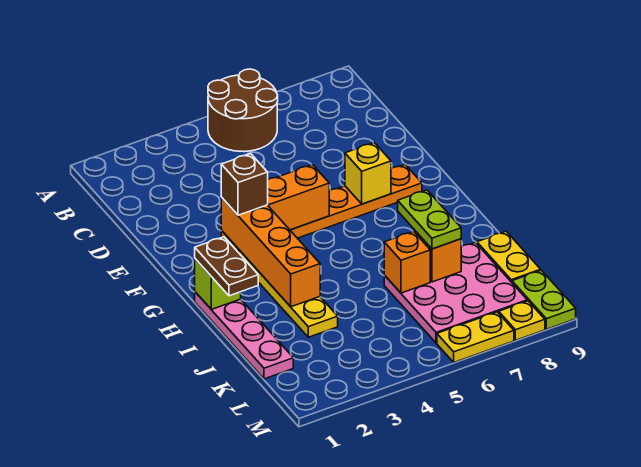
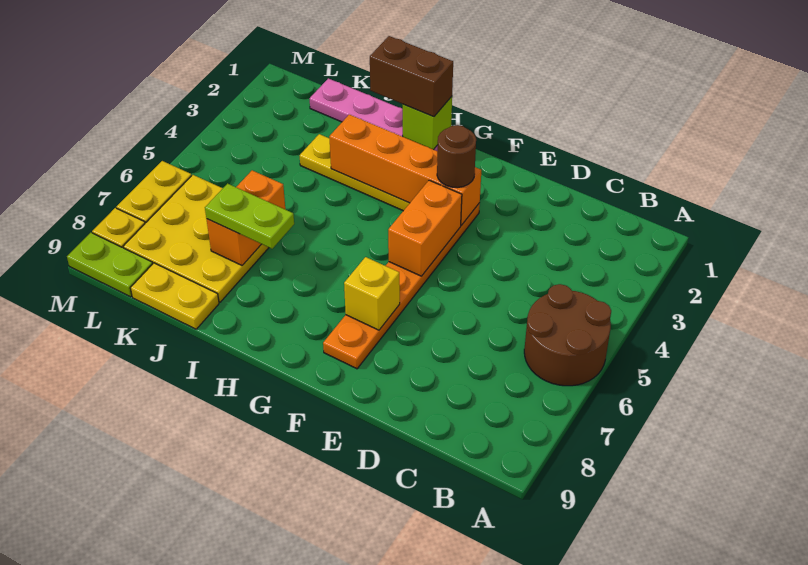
brown brick F3 level 3 -> brown round brick F3 level 3
brown plate H1:I1 level 3 -> brown brick H1:I1 level 3
pink plate J6:L8 level 1 -> yellow plate J6:L8 level 1

